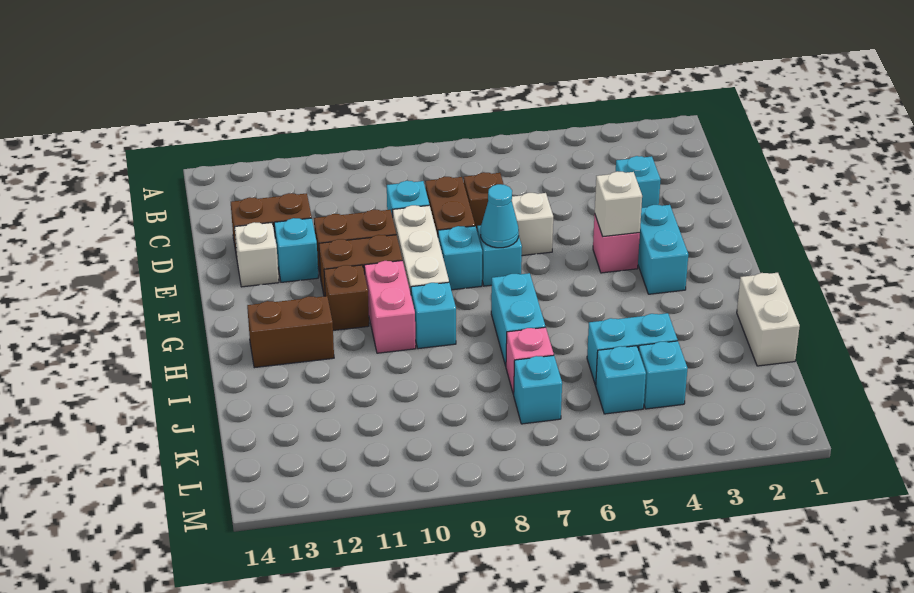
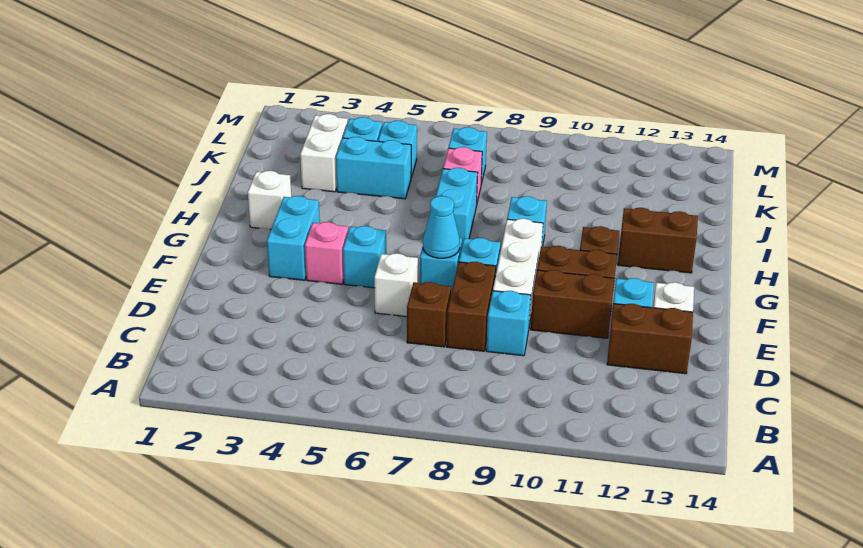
cyan brick D3 level 1 -> cyan brick F5 level 1
white brick F4 level 2 -> white brick H2 level 1
pink brick G10:H10 level 1 -> none
white brick I1:J1 level 1 -> white brick J3:K3 level 1

